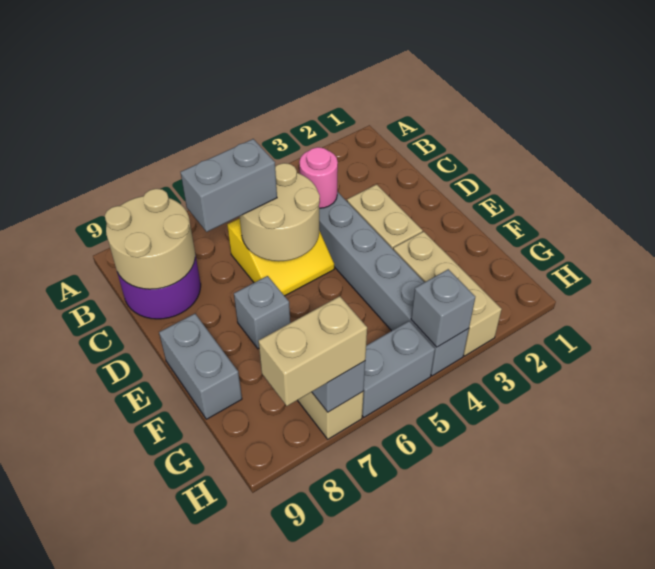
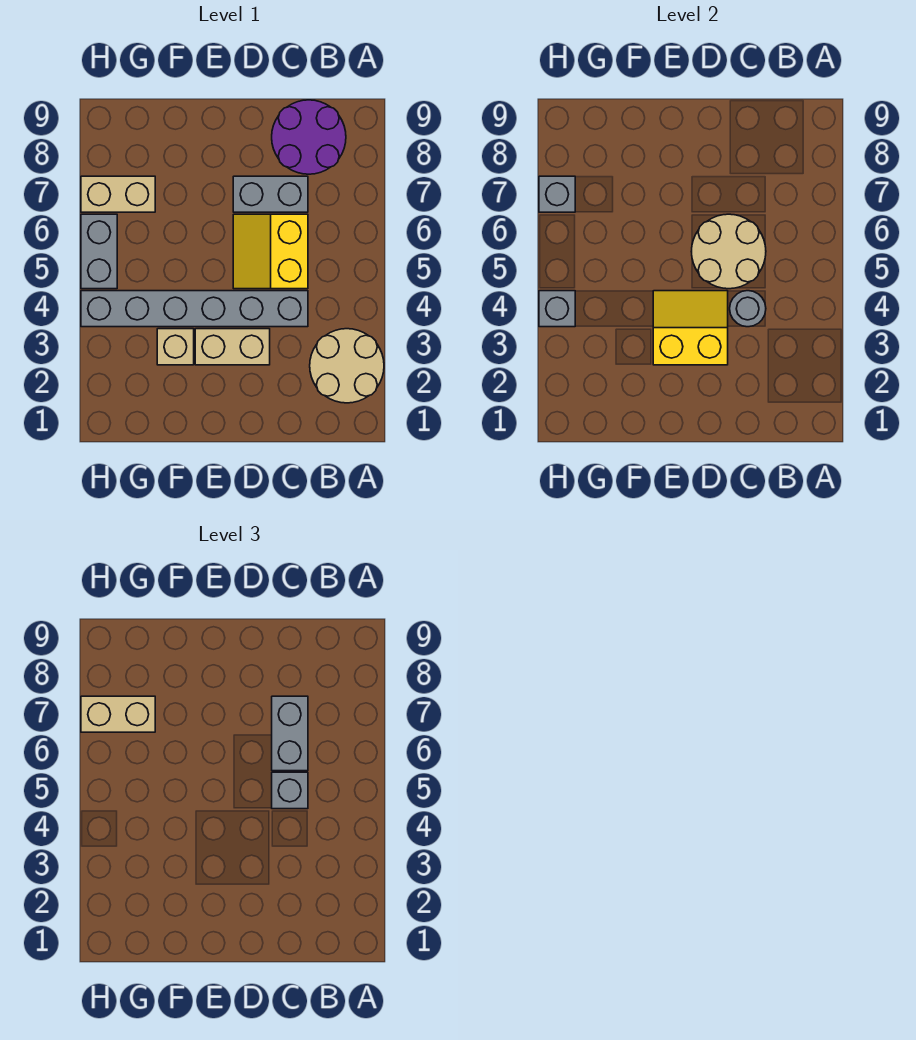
tan round brick B8:C9 level 2 -> tan round brick A2:B3 level 1
pink round brick C4 level 2 -> grey round brick C4 level 2
none -> yellow slope D3:E4 level 2 top 3
grey brick E7 level 1 -> grey brick C5 level 3
grey brick E9:F9 level 1 -> grey brick C7:D7 level 1
tan brick F3:H3 level 1 -> tan brick F3 level 1
tan brick H7:H8 level 3 -> tan brick G7:H7 level 3

